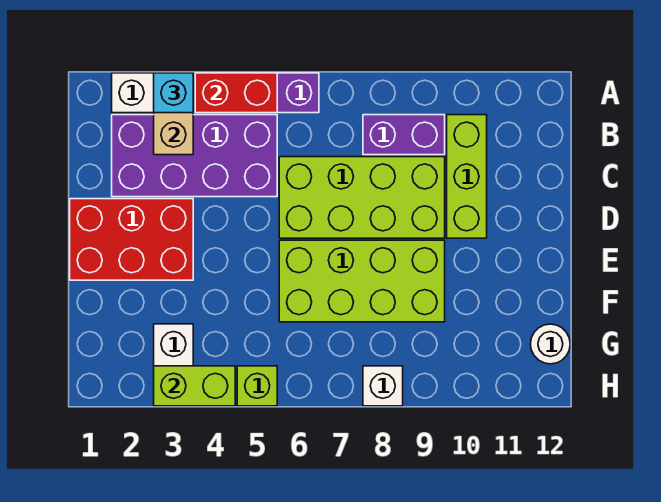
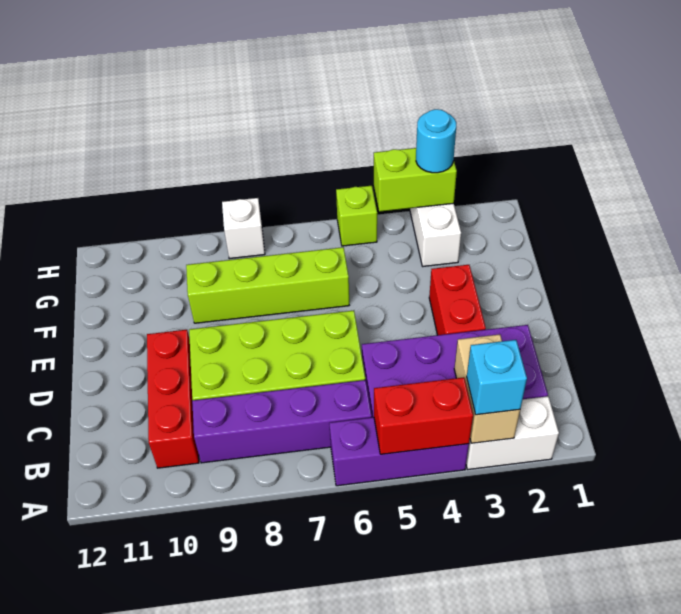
purple brick B8:B9 level 1 -> purple brick B6:B9 level 1
lime brick B10:D10 level 1 -> red brick B10:D10 level 1
red brick D1:E3 level 1 -> red brick D3:E3 level 1
lime brick E6:F9 level 1 -> lime brick F6:F9 level 1
white round brick G12 level 1 -> none
none -> cyan round brick H3 level 3

